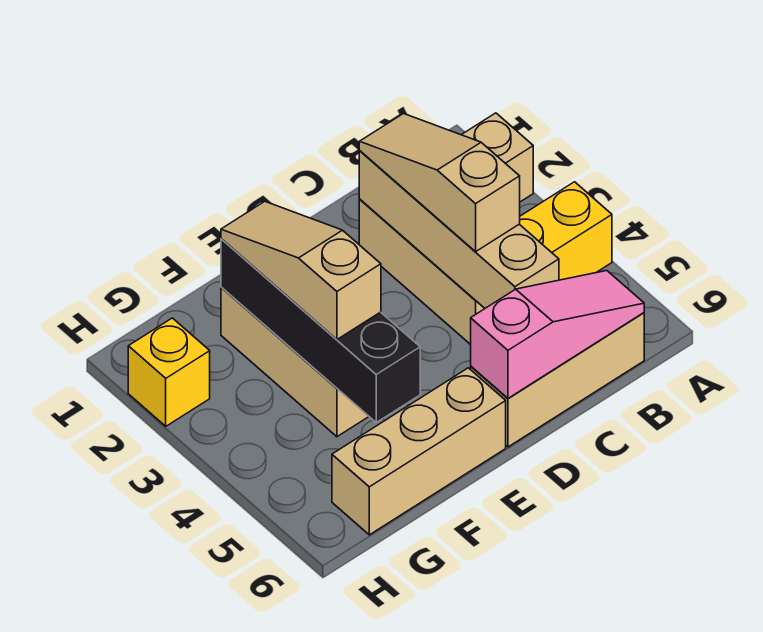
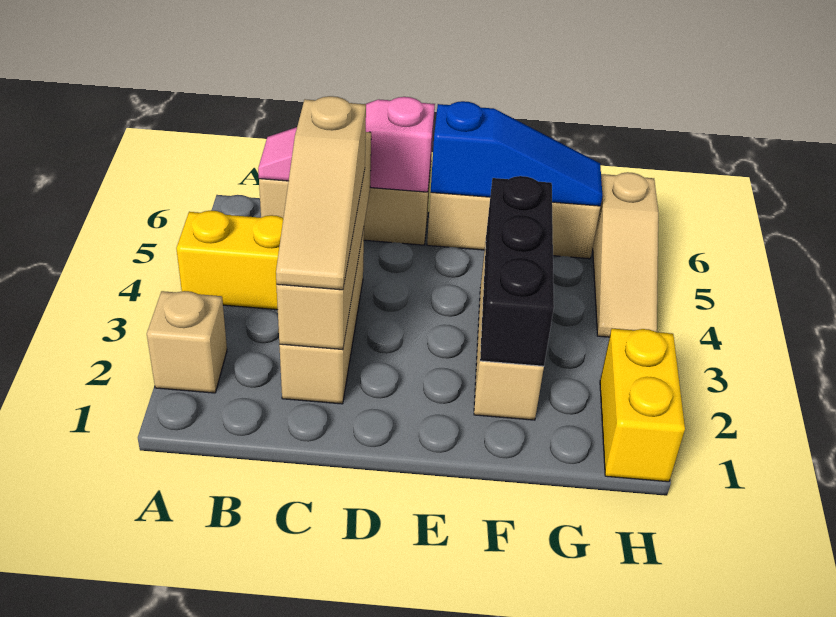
none -> blue slope E6:G6 level 2 top E
black brick F2:F5 level 2 -> black brick F2:F4 level 2
tan slope F2:F4 level 3 top 4 -> tan slope H4:H6 level 1 top 6
yellow brick H2 level 1 -> yellow brick H1:H2 level 1

